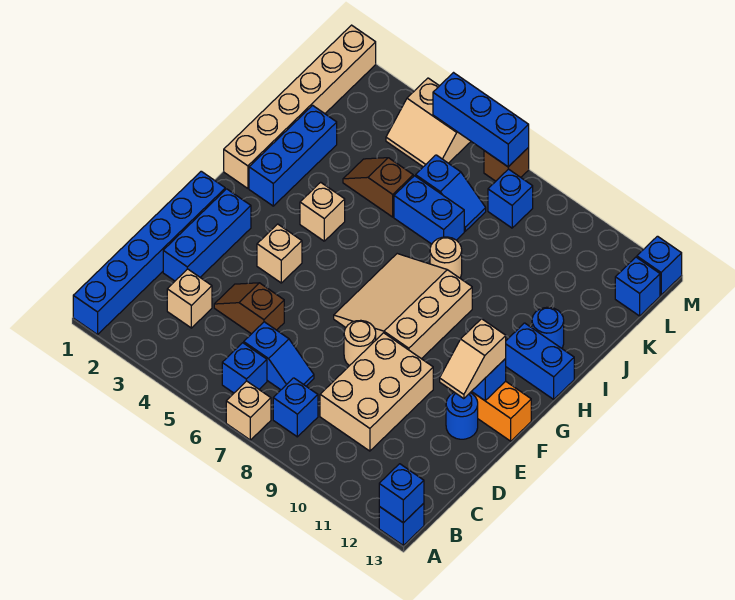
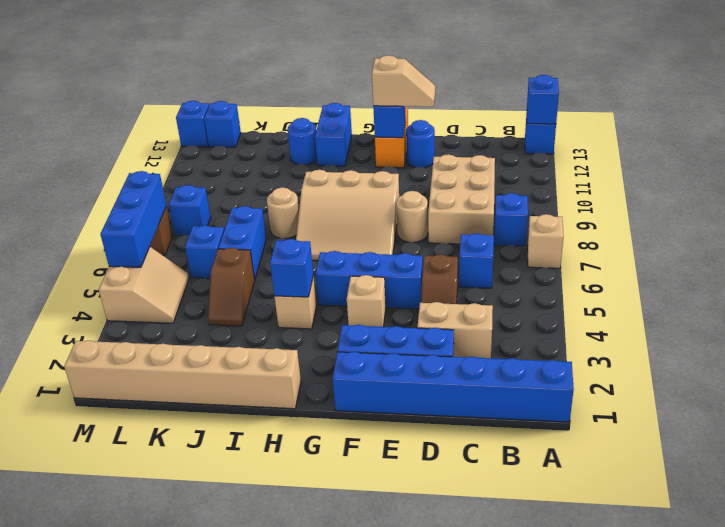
blue brick B6 level 1 -> blue brick H4 level 2
tan brick C3 level 1 -> tan brick C3:D3 level 1
tan brick C9:E10 level 1 -> tan brick C8:D10 level 1
blue brick H2:J2 level 1 -> blue brick E5:G5 level 1

